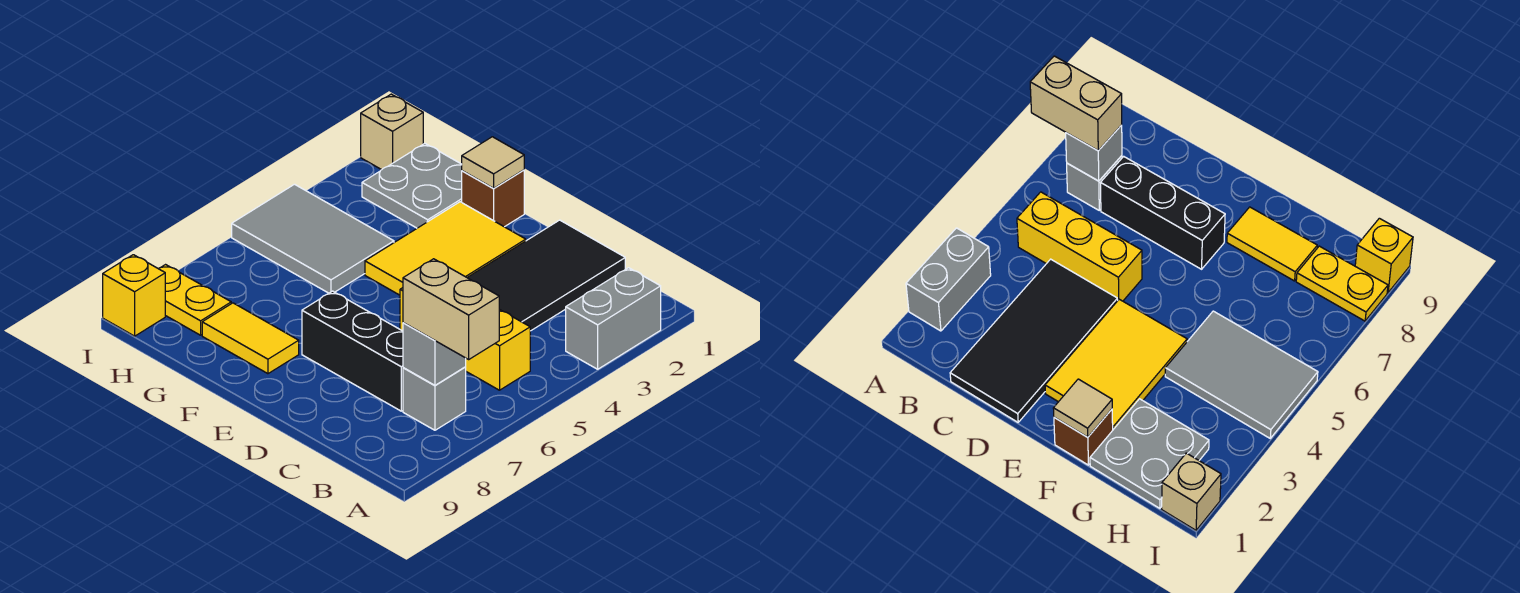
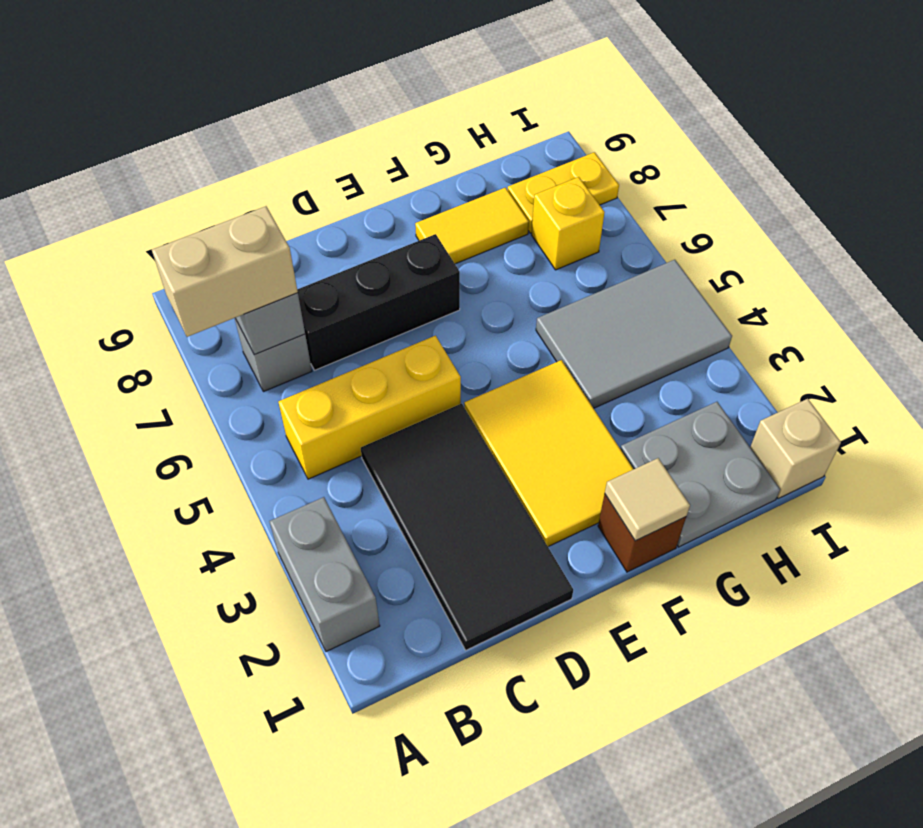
yellow brick I9 level 1 -> yellow brick H7 level 1

